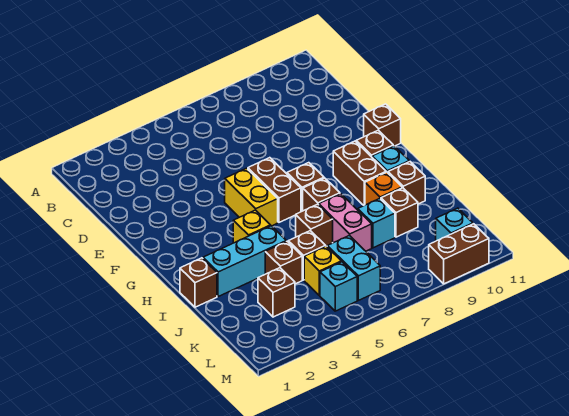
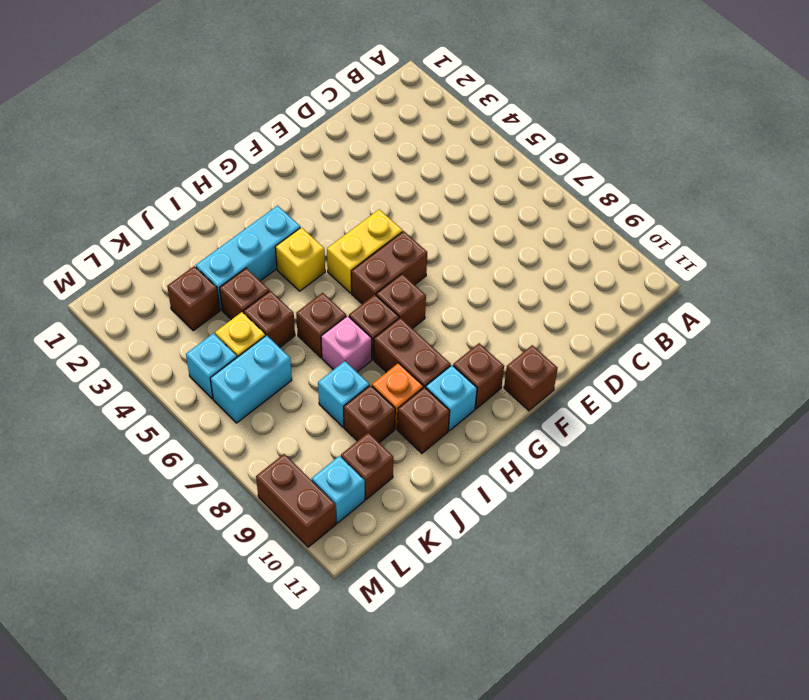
brown brick G9:H9 level 1 -> brown brick H8:H9 level 1
brown brick I1 level 1 -> brown brick K10 level 1
cyan brick I2:I4 level 1 -> cyan brick H3:J3 level 1
pink brick I7:J7 level 1 -> pink brick I7 level 1

